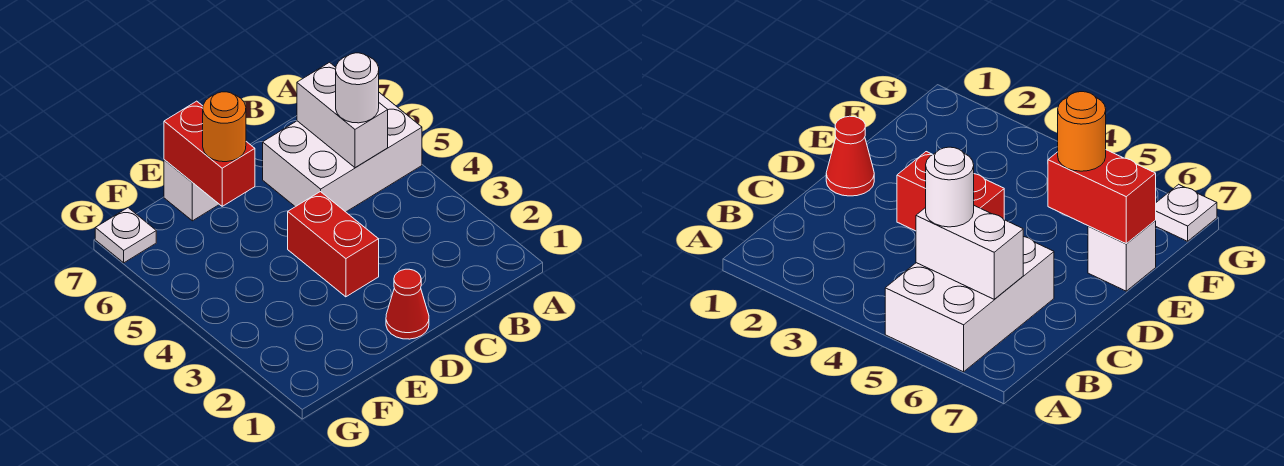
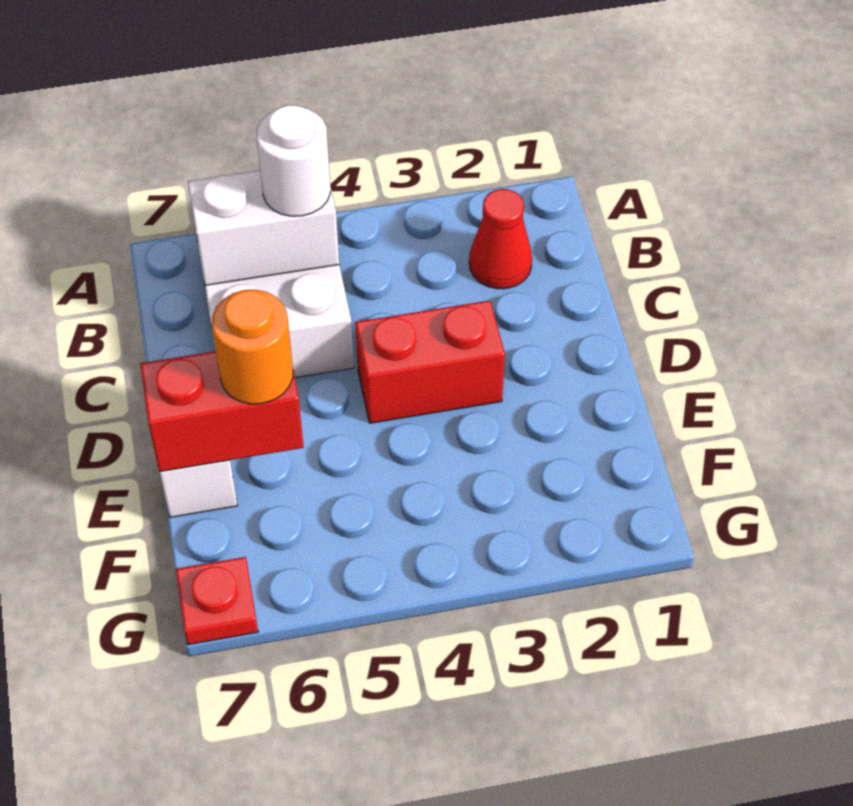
red cone D1 level 1 -> red cone B2 level 1
white plate G7 level 1 -> red plate G7 level 1

